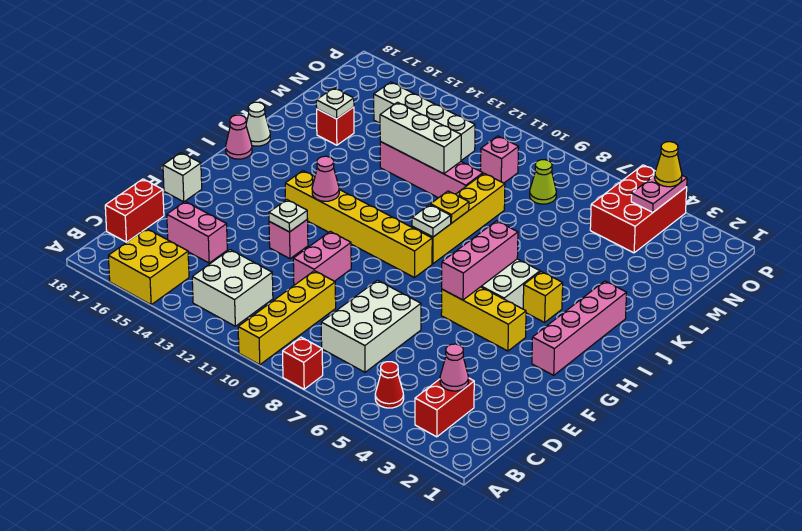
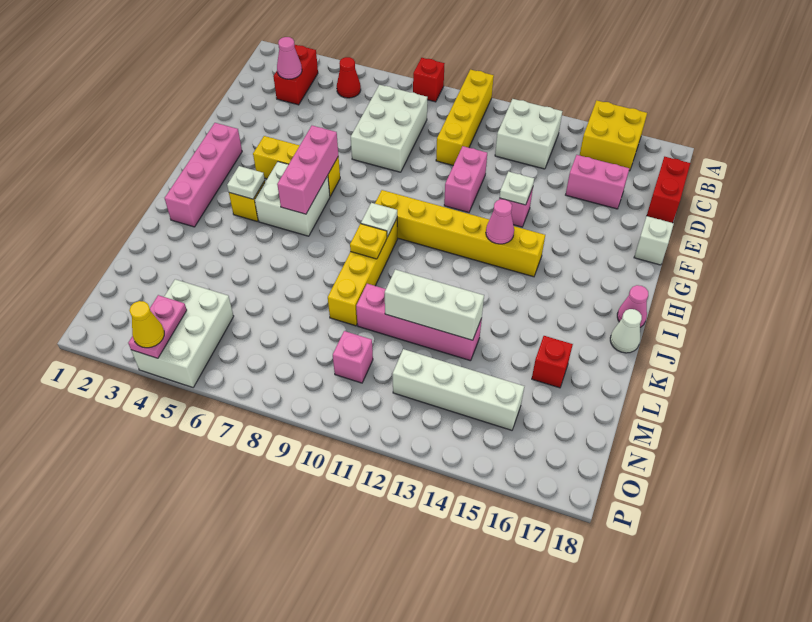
white plate L16 level 2 -> white plate I4 level 2
red brick N4:P5 level 1 -> white brick N4:P5 level 1
lime cone N8 level 1 -> none

